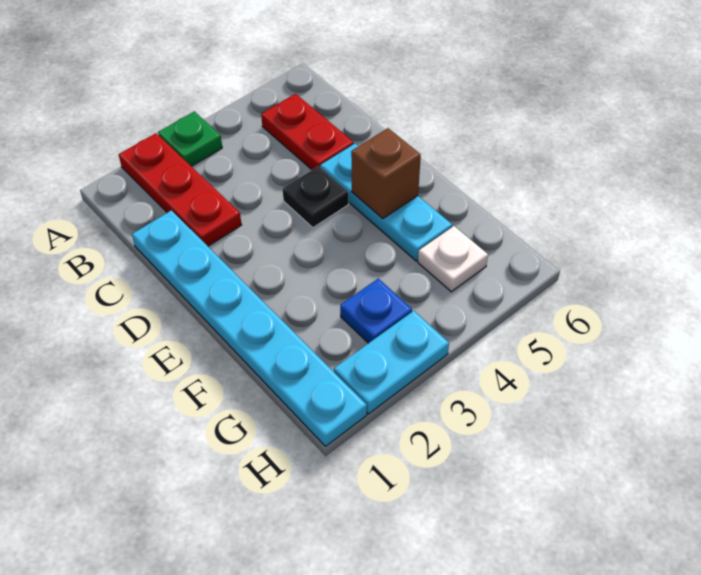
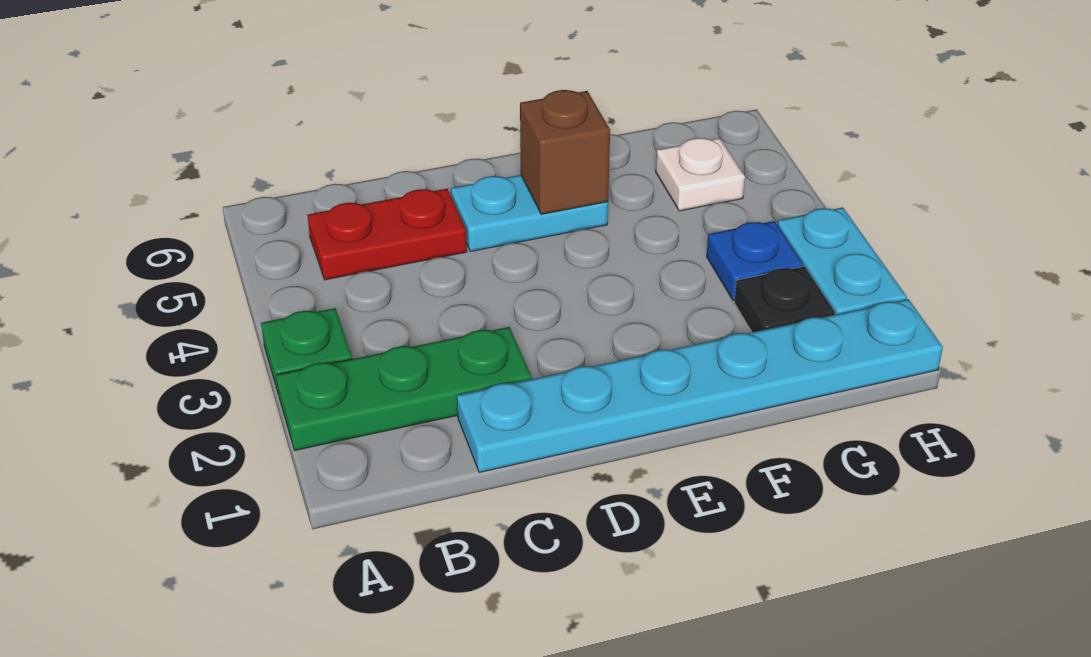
red plate A2:C2 level 1 -> green plate A2:C2 level 1
black plate D4 level 1 -> black plate G2 level 1
cyan plate D5:F5 level 1 -> cyan plate D5:E5 level 1

